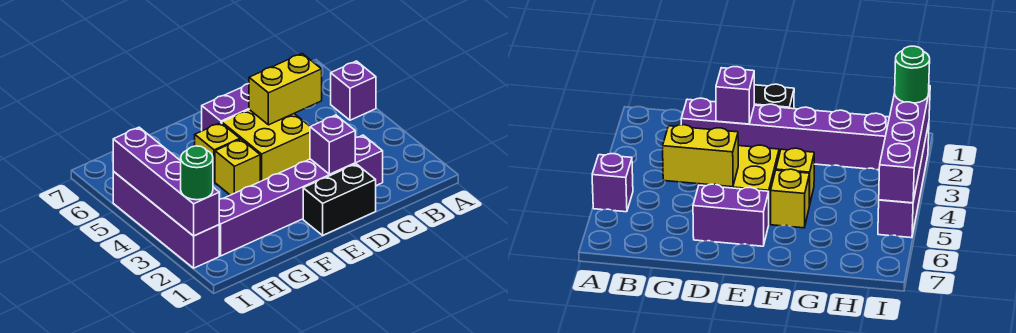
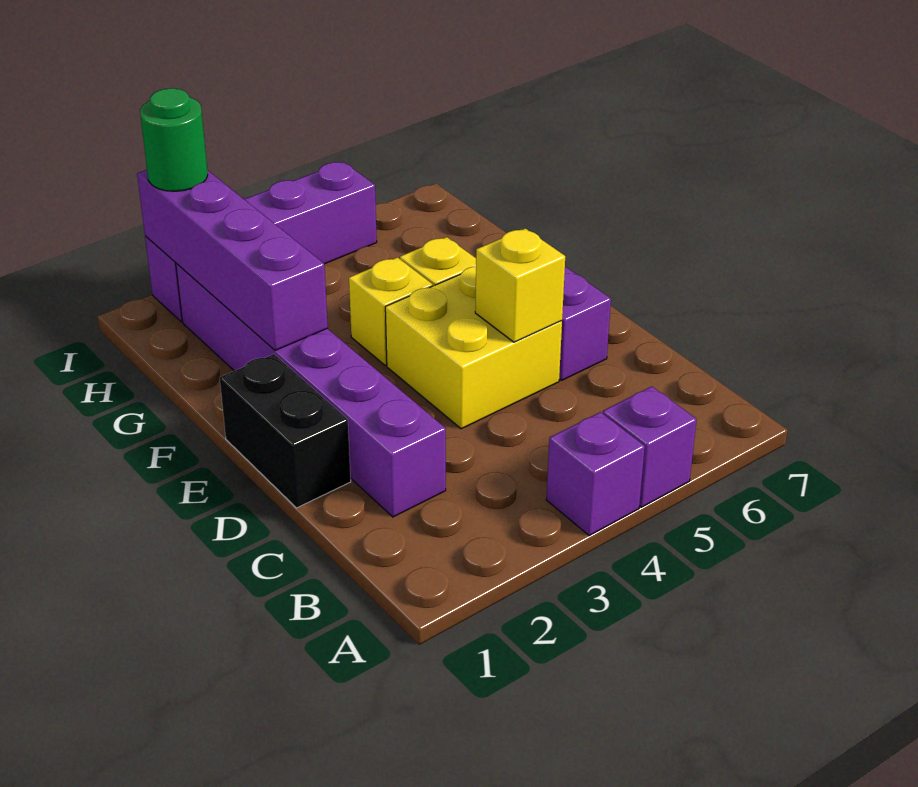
yellow brick C5:D5 level 2 -> yellow brick D5 level 2
purple brick D2 level 2 -> purple brick A4 level 1
purple brick I2:I5 level 2 -> purple brick F2:I2 level 2

